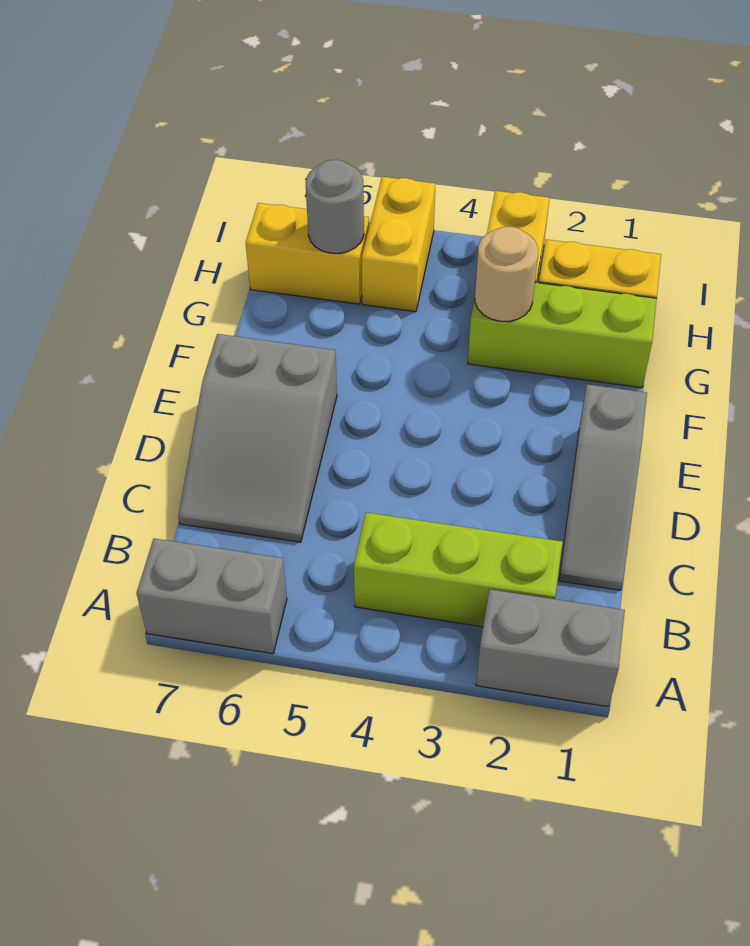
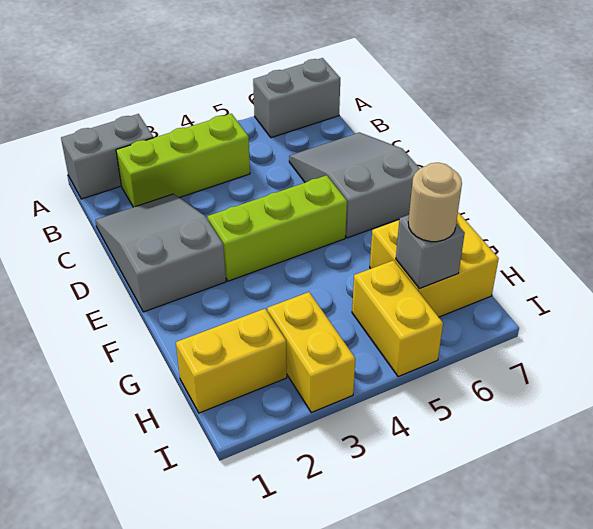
grey slope C1:E1 level 1 top E -> grey slope C1:E2 level 1 top E
lime brick G1:G3 level 1 -> lime brick E3:E5 level 1
tan round brick G3 level 2 -> tan round brick H6 level 3
yellow brick H6:H7 level 1 -> yellow brick G6:H7 level 1
grey round brick H6 level 2 -> grey brick H6 level 2

